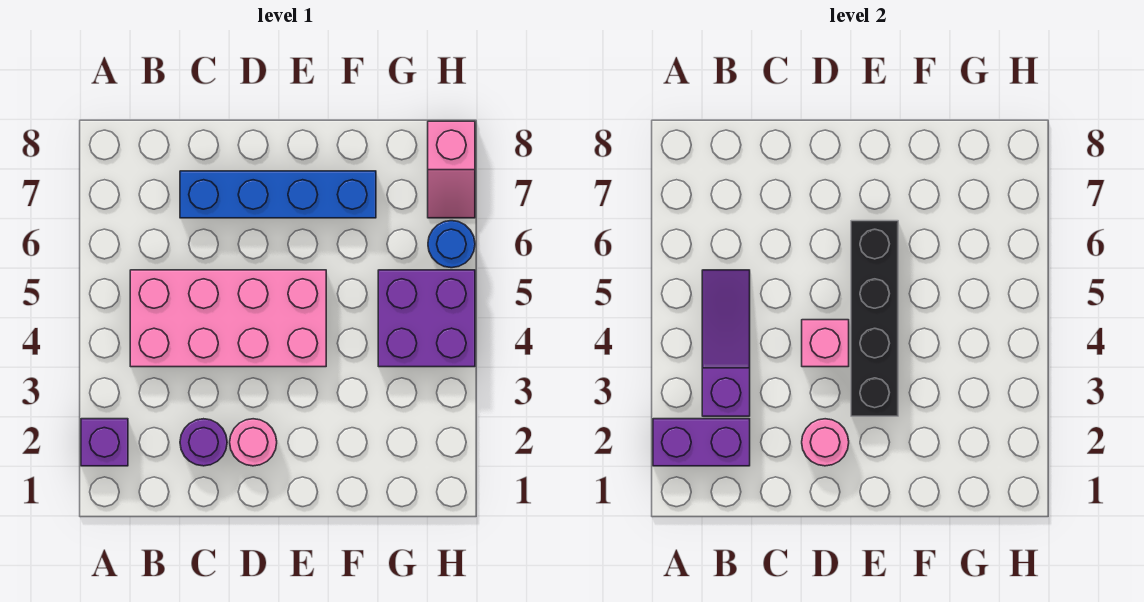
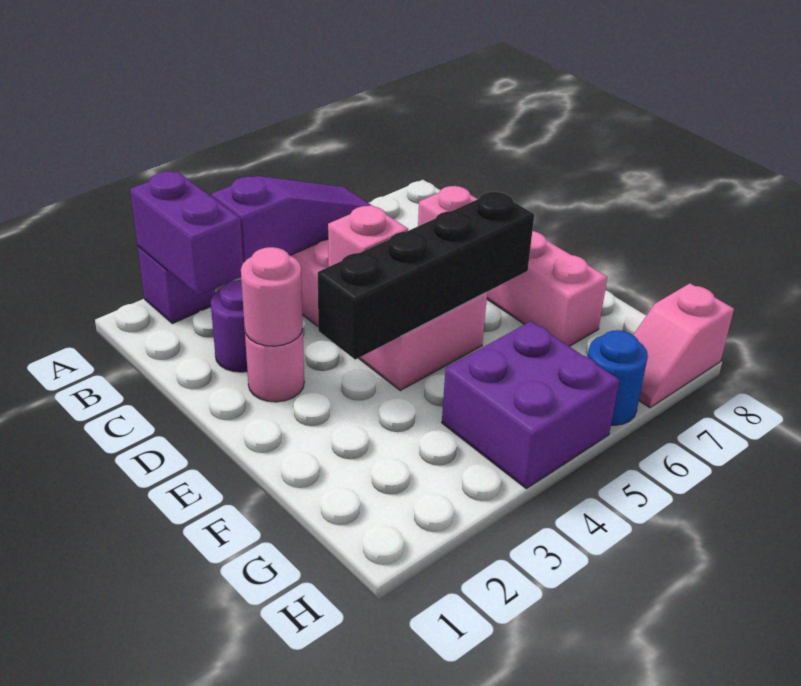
blue brick C7:F7 level 1 -> pink brick C7:F7 level 1

